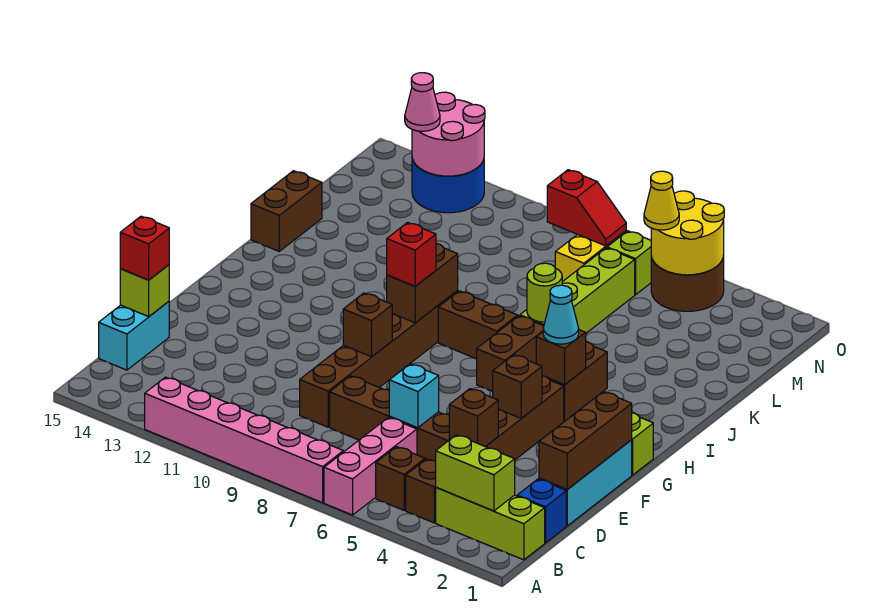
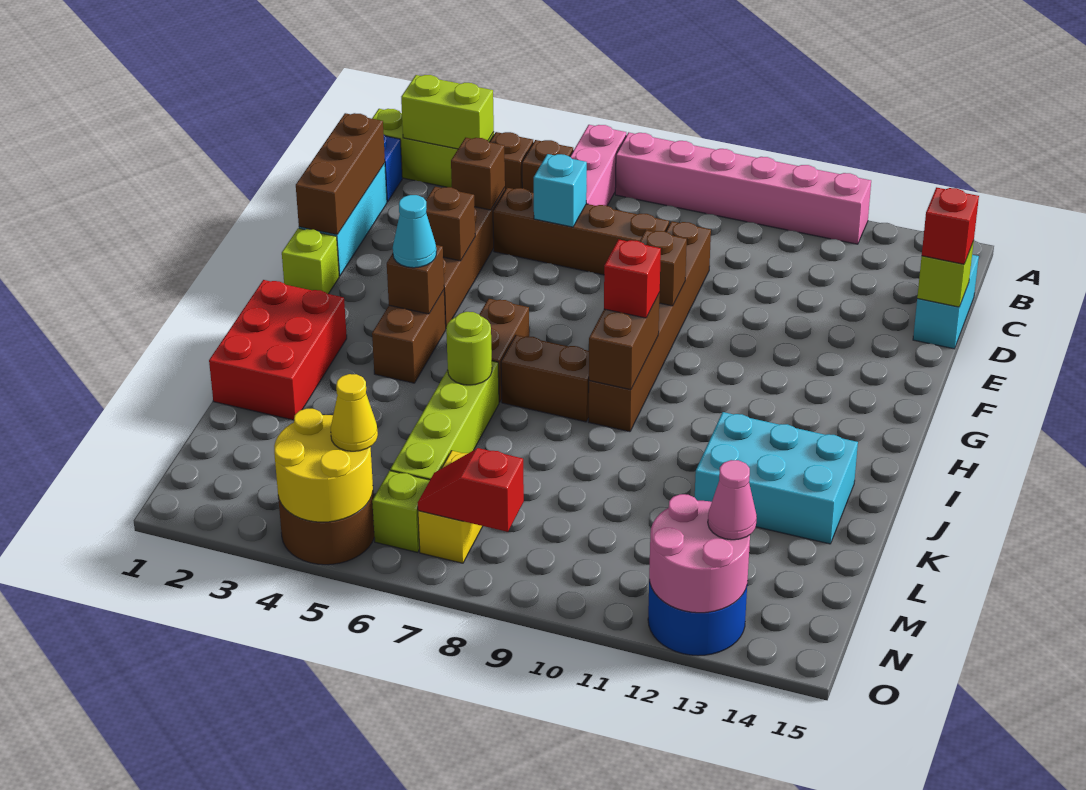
none -> red brick I1:K2 level 1
none -> cyan brick J12:K14 level 1
brown brick J15:K15 level 1 -> none

